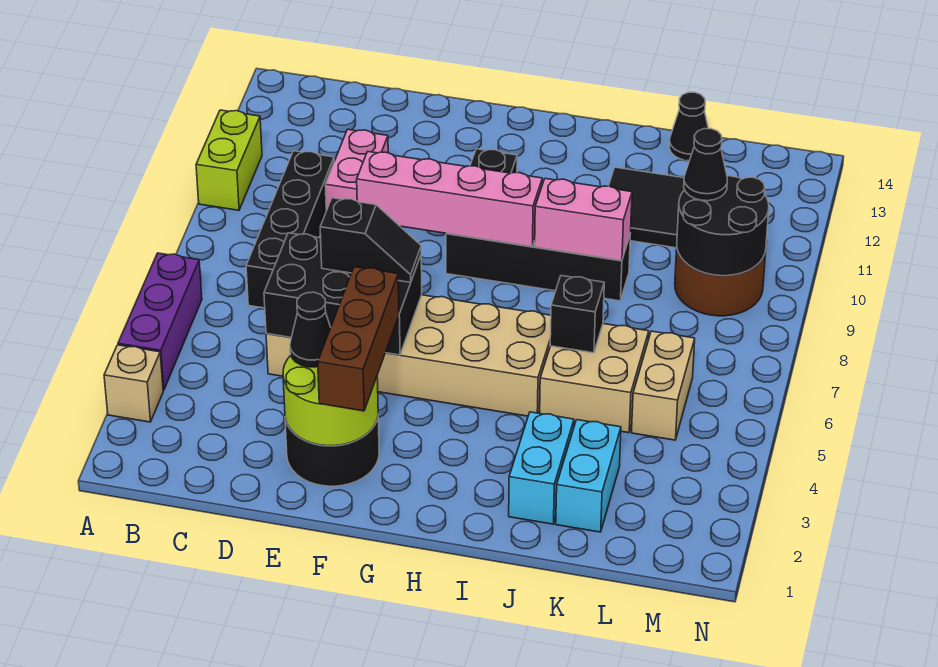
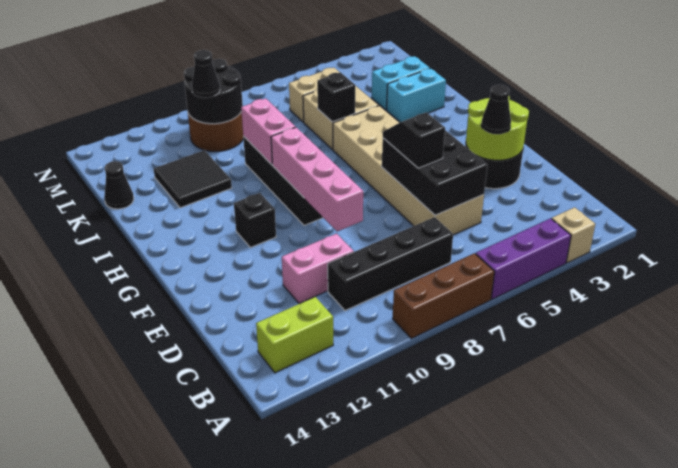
lime brick A10:A11 level 1 -> lime brick B12:B13 level 1
brown brick F2:F4 level 3 -> brown brick A7:A9 level 1

